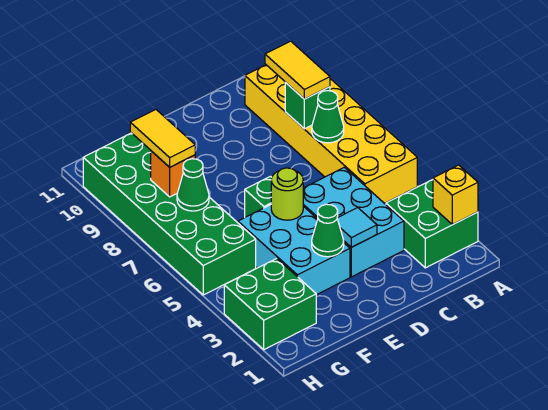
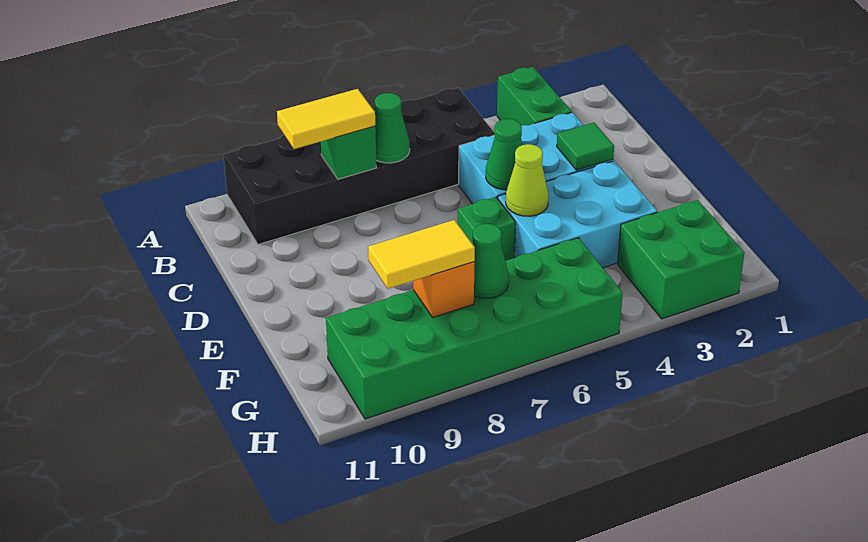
green brick A2:B3 level 1 -> green brick A3:B3 level 1
yellow brick A2 level 2 -> none
yellow brick A5:B10 level 1 -> black brick A5:B10 level 1
cyan tile D3 level 2 -> green tile D3 level 2
green cone E3 level 2 -> green cone D5 level 2
lime round brick E5 level 2 -> lime cone E5 level 2

